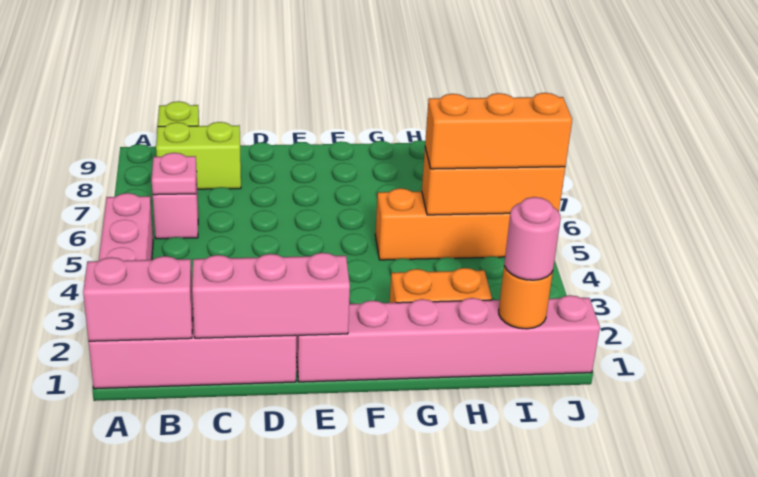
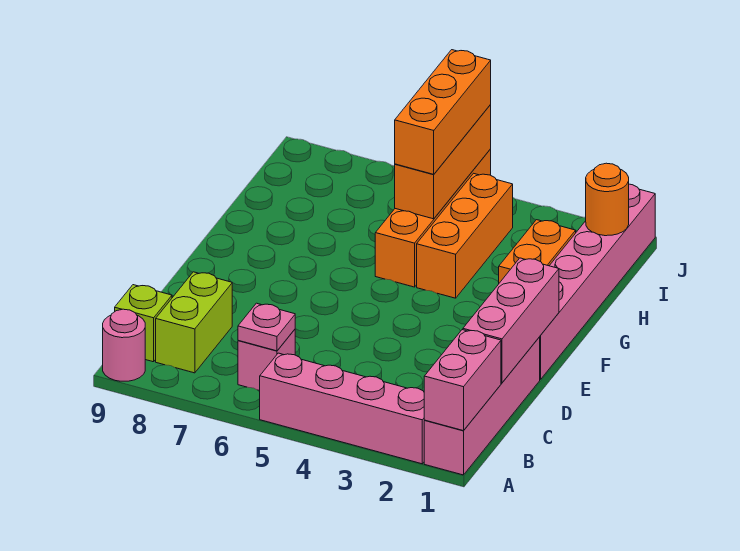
none -> orange brick G4:I4 level 1
pink round brick I1 level 3 -> pink round brick A9 level 1

